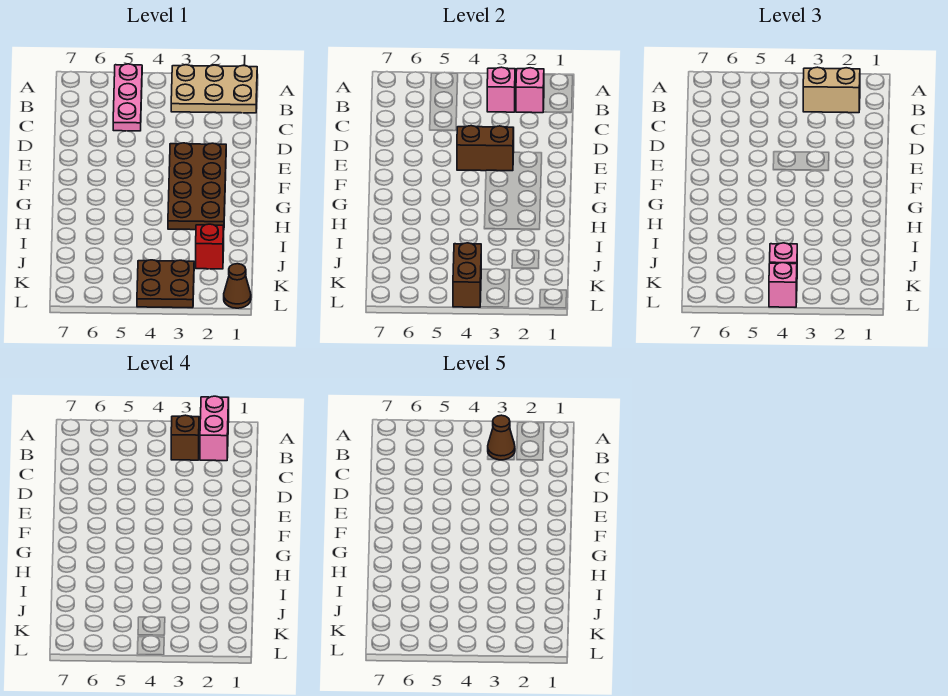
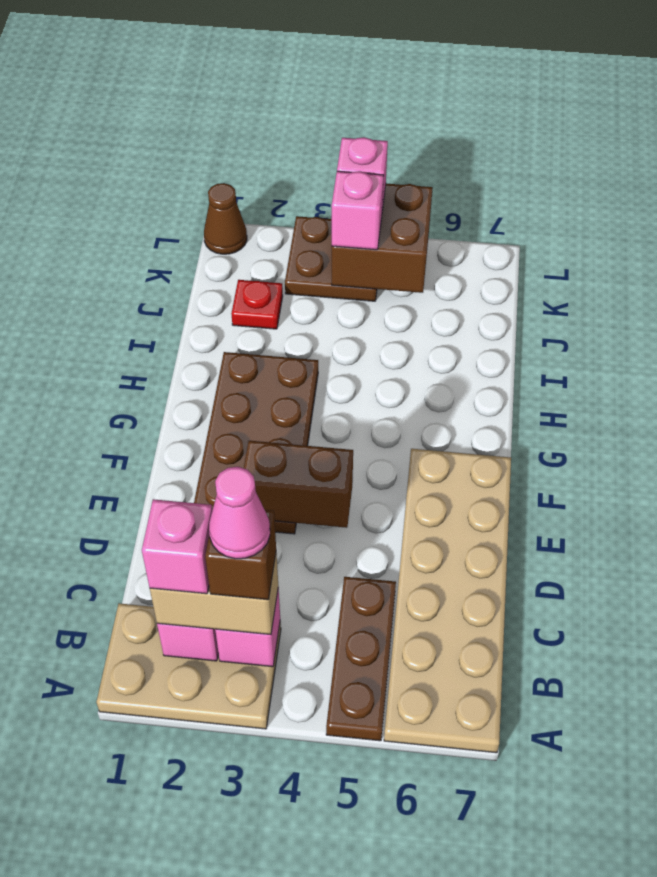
pink brick A2:B2 level 4 -> pink brick B2 level 4
pink plate A5:C5 level 1 -> brown plate A5:C5 level 1
none -> tan plate A6:F7 level 1
brown cone B3 level 5 -> pink cone B3 level 5
red brick J2 level 1 -> red plate J2 level 1
brown brick K4:L4 level 2 -> brown brick K4:L5 level 2

